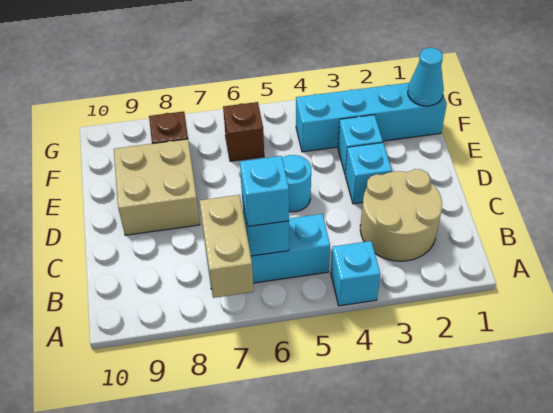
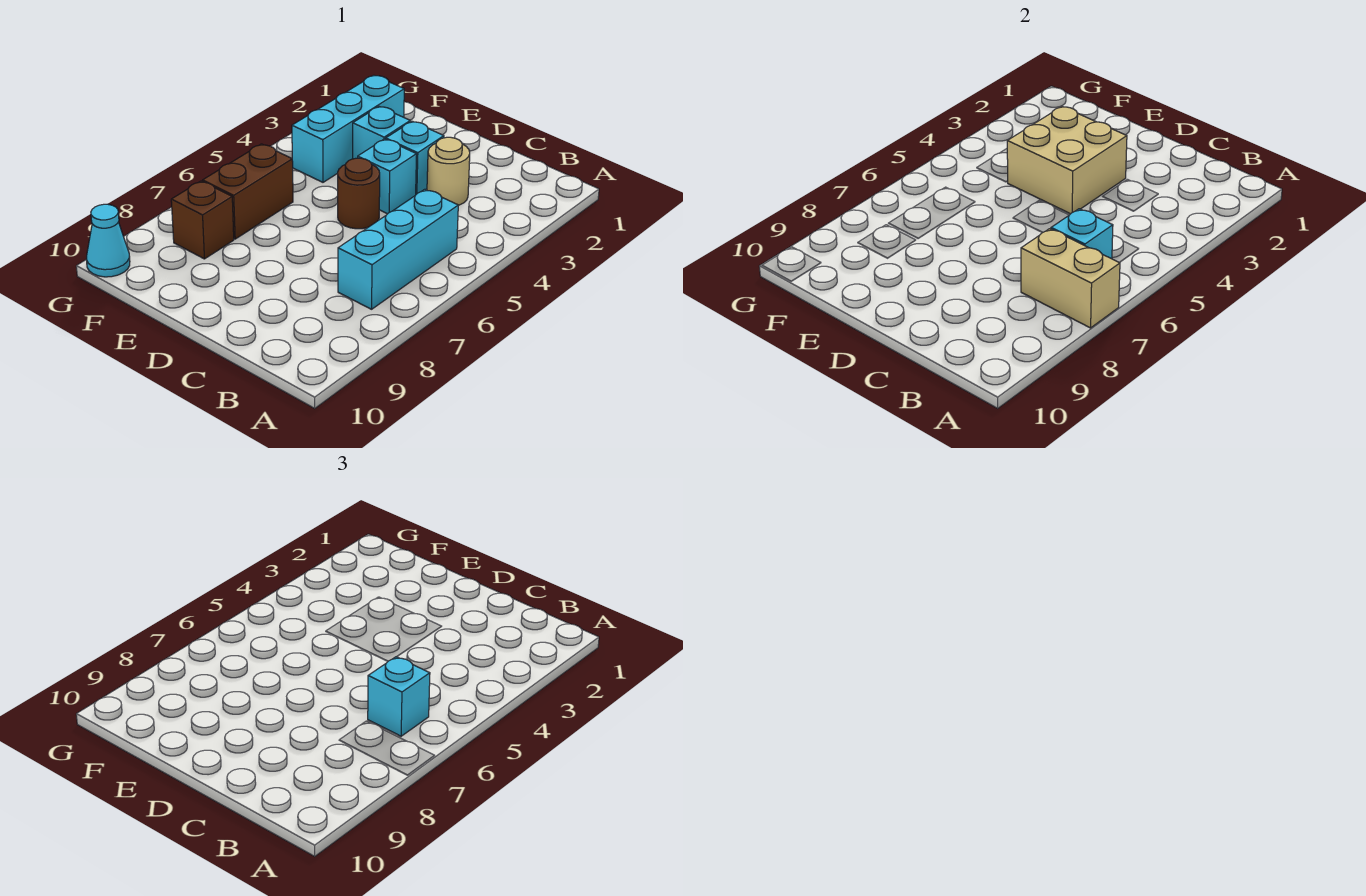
cyan brick A4 level 1 -> cyan brick D4 level 1
tan round brick B2:C3 level 1 -> tan round brick C3 level 1
cyan round brick D5 level 1 -> brown round brick D5 level 1
tan brick D8:E9 level 1 -> tan brick D3:E4 level 2
cyan brick F1:F4 level 1 -> cyan brick F2:F4 level 1
cyan cone F1 level 2 -> cyan cone G10 level 1
brown brick F6 level 1 -> brown brick F6:F7 level 1

